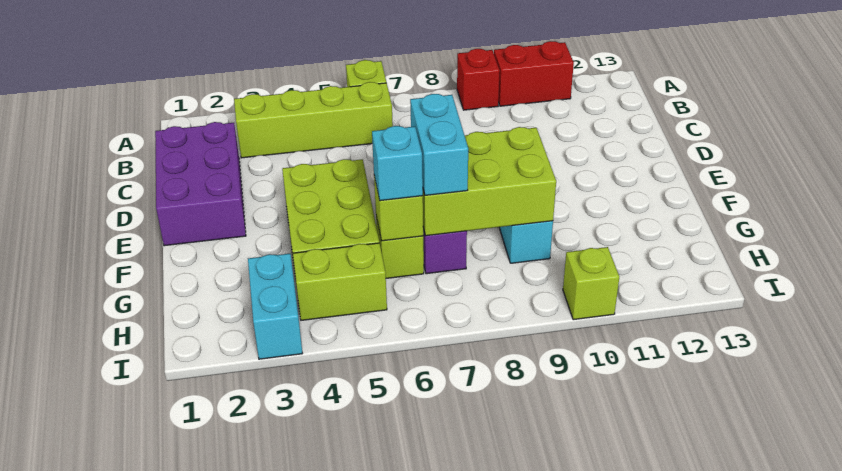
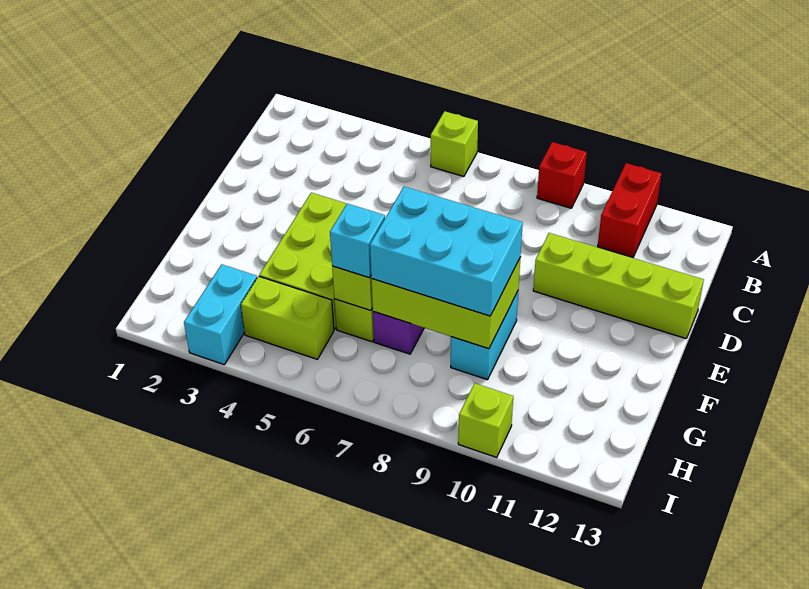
red brick A10:A11 level 1 -> red brick A11:B11 level 1
lime brick B3:B6 level 1 -> lime brick D10:D13 level 1
purple brick C1:E2 level 1 -> none
cyan brick F7:G7 level 3 -> cyan brick F7:G9 level 3

